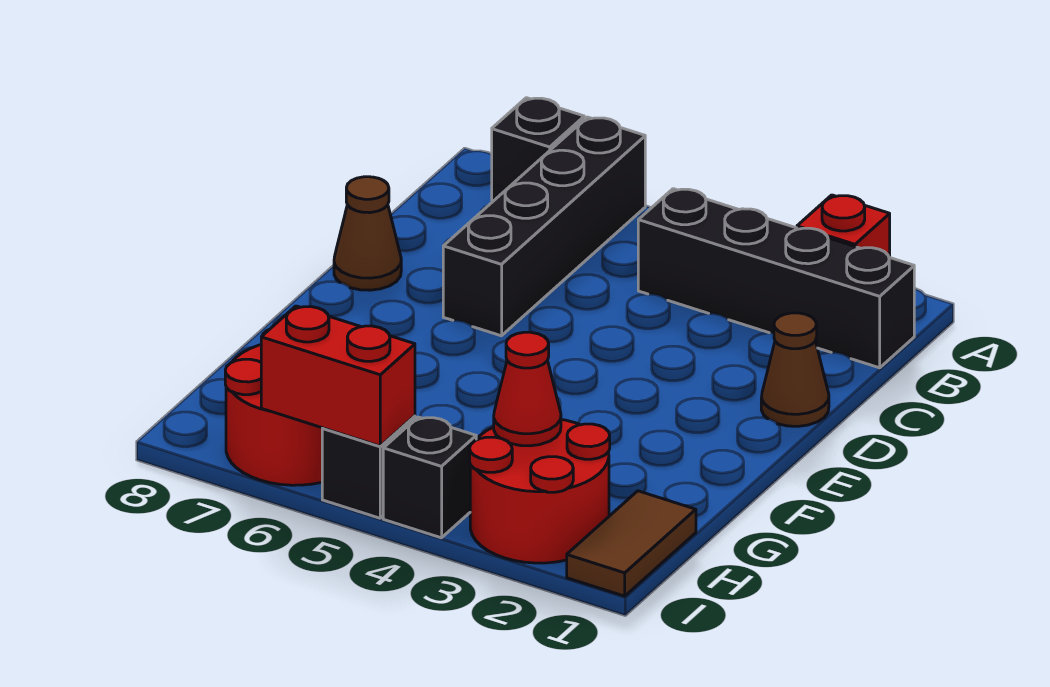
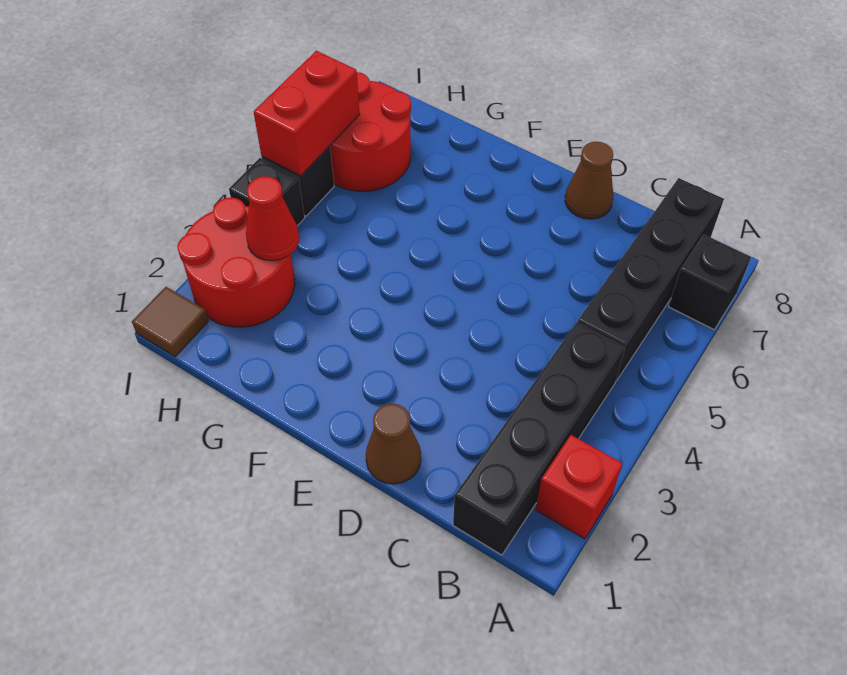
black brick A6:D6 level 1 -> black brick B5:B8 level 1
brown tile H1:I1 level 1 -> brown tile I1 level 1

